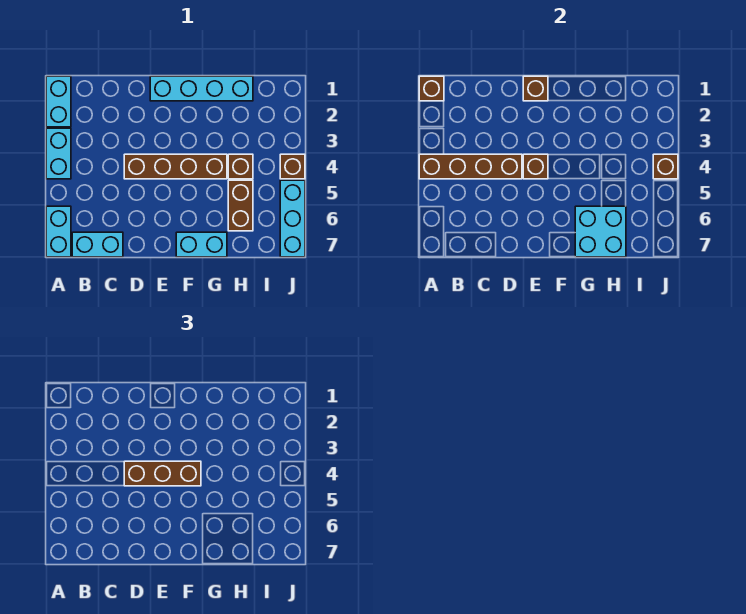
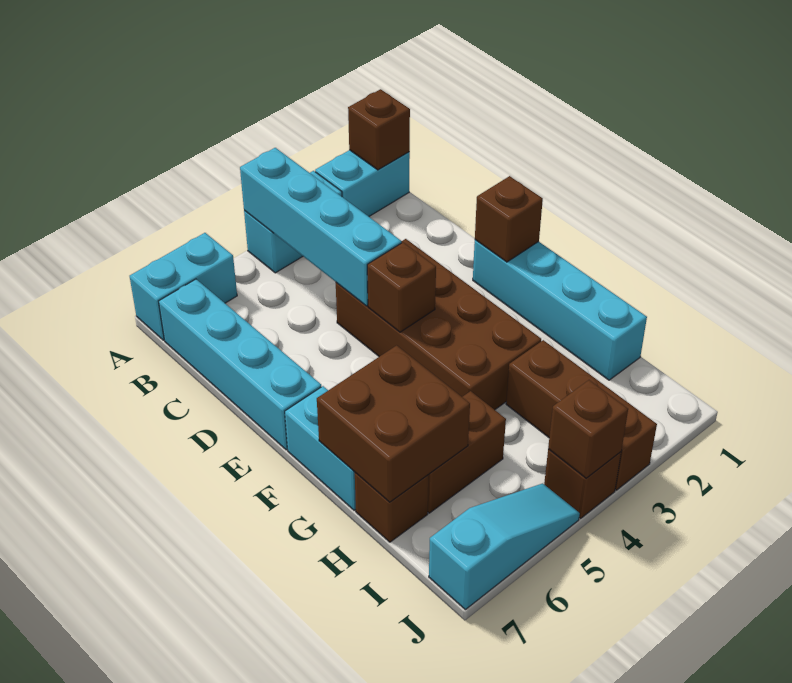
brown brick A4:D4 level 2 -> cyan brick A4:D4 level 2
cyan brick B7:C7 level 1 -> cyan brick B7:E7 level 1
brown brick D4:G4 level 1 -> brown brick D3:G4 level 1
brown brick D4:F4 level 3 -> brown brick H3:J3 level 1
cyan brick G6:H7 level 2 -> brown brick G6:H7 level 2
brown brick H4 level 1 -> brown brick H7 level 1
cyan brick J5:J7 level 1 -> cyan slope J5:J7 level 1 top 7

